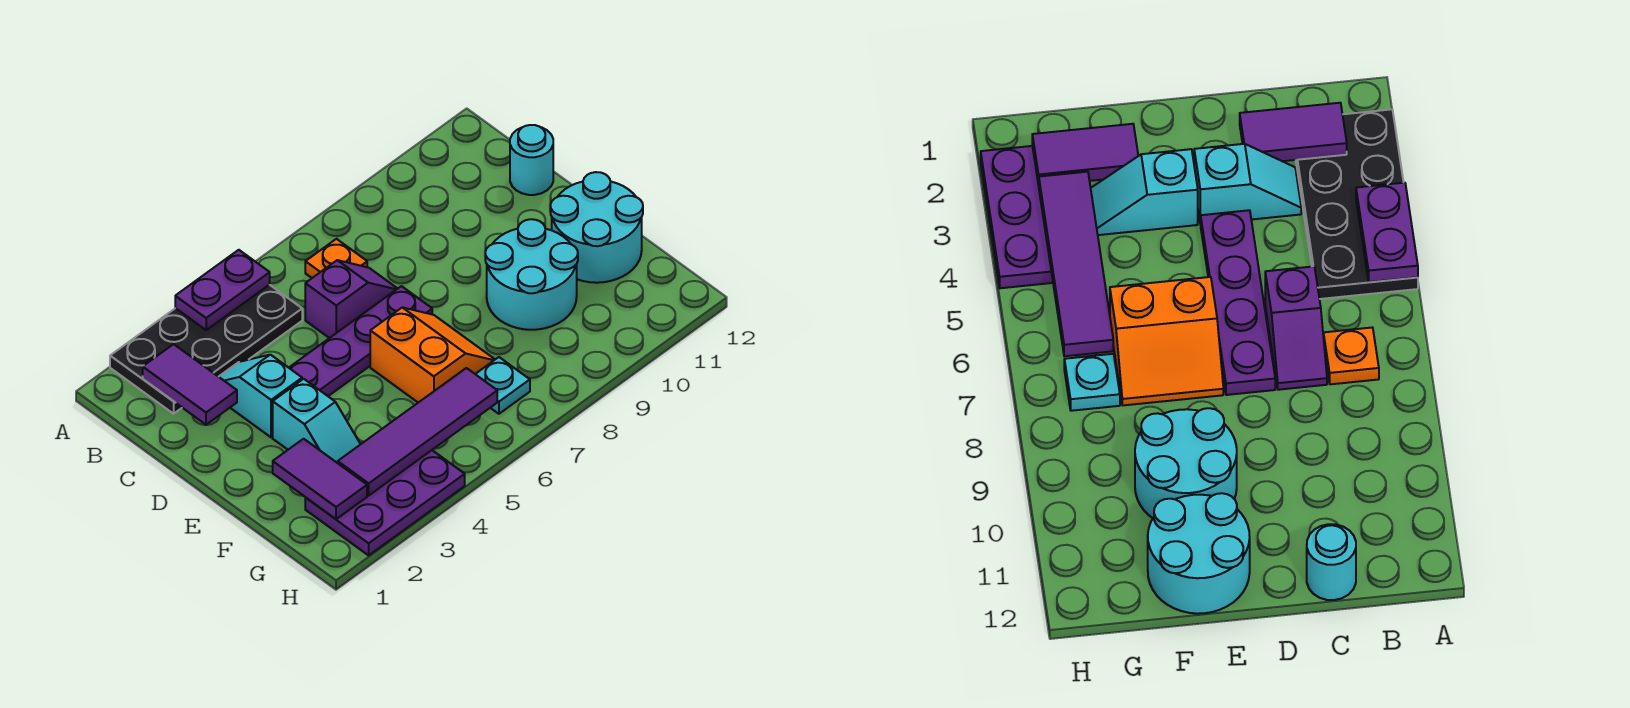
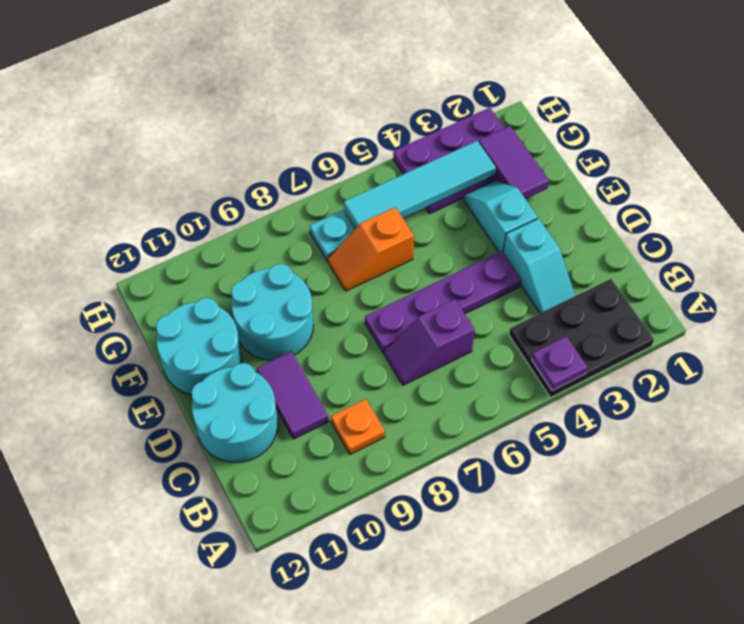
black plate A2:B5 level 1 -> black plate A2:B4 level 1
purple plate A4:A5 level 2 -> purple plate A4 level 2
purple tile B2:C2 level 2 -> purple tile C10:D10 level 1
orange plate B7 level 1 -> orange plate B9 level 1
cyan round brick C12 level 1 -> cyan round brick C11:D12 level 1
orange slope E6:F7 level 1 top 6 -> orange slope F6:F7 level 1 top 6
purple tile G3:G6 level 2 -> cyan tile G3:G6 level 2

